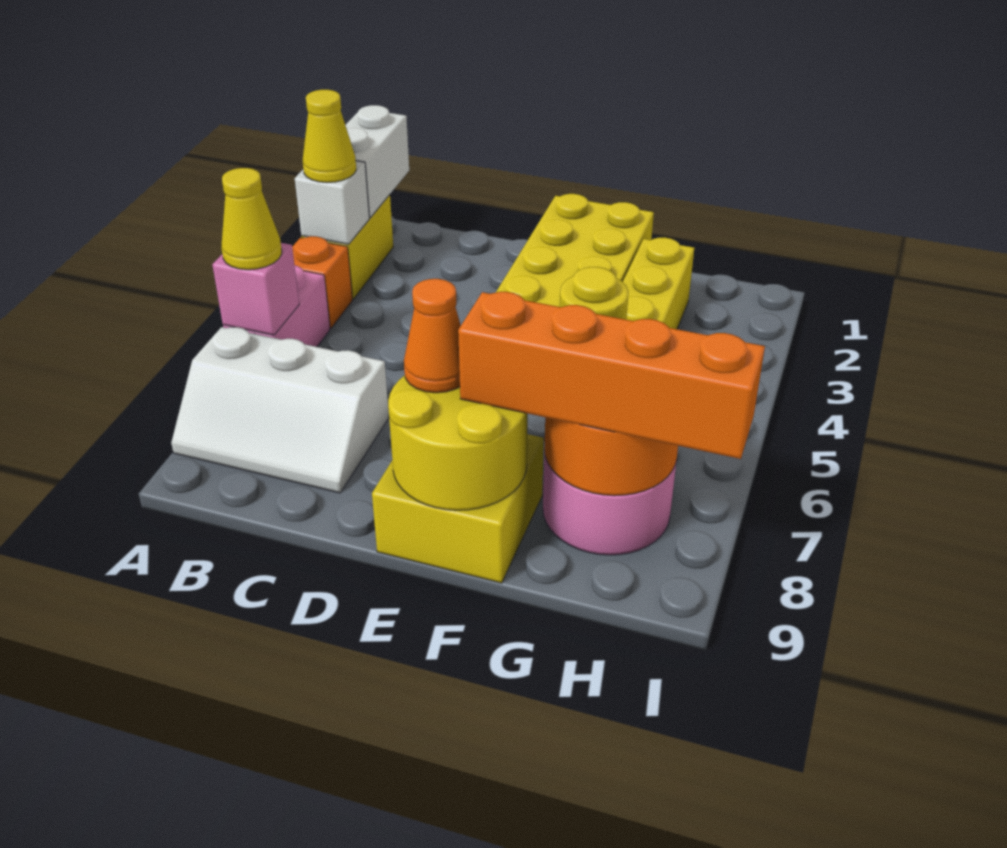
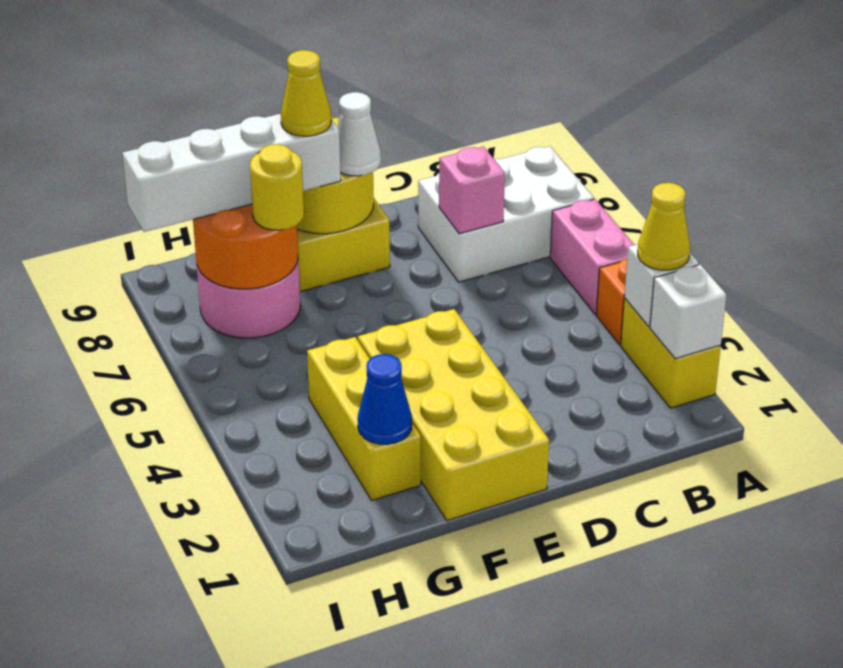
white brick A1:A2 level 2 -> white brick A2 level 2
pink brick A6 level 2 -> pink brick C7 level 2
yellow cone A6 level 3 -> yellow cone F8 level 4
white slope A7:C8 level 1 top 7 -> white brick A7:C8 level 1
orange cone E8 level 3 -> white cone E8 level 3
orange brick F8:I8 level 3 -> white brick F8:I8 level 3
none -> blue cone G2 level 2

